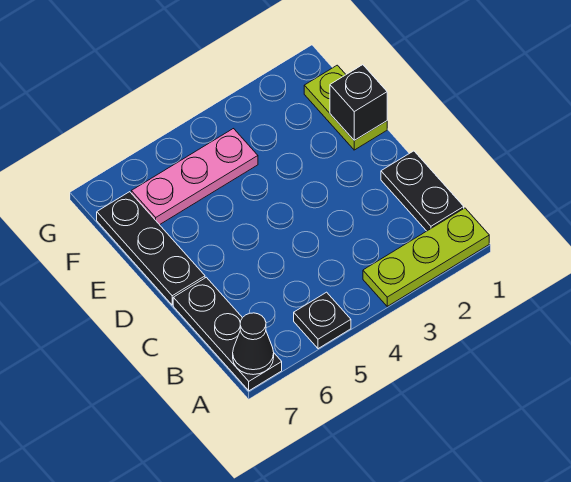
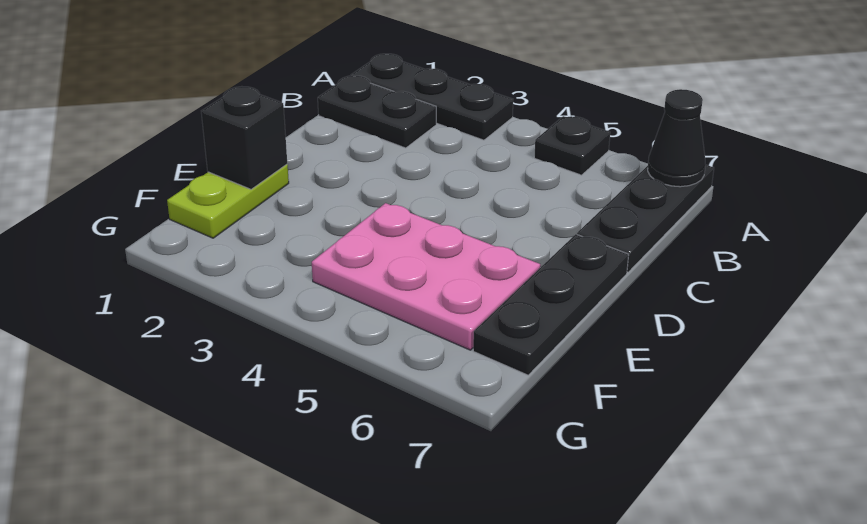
lime plate A1:A3 level 1 -> black plate A1:A3 level 1
black plate B1:C1 level 1 -> black plate B1:B2 level 1
pink plate F4:F6 level 1 -> pink plate E4:F6 level 1

